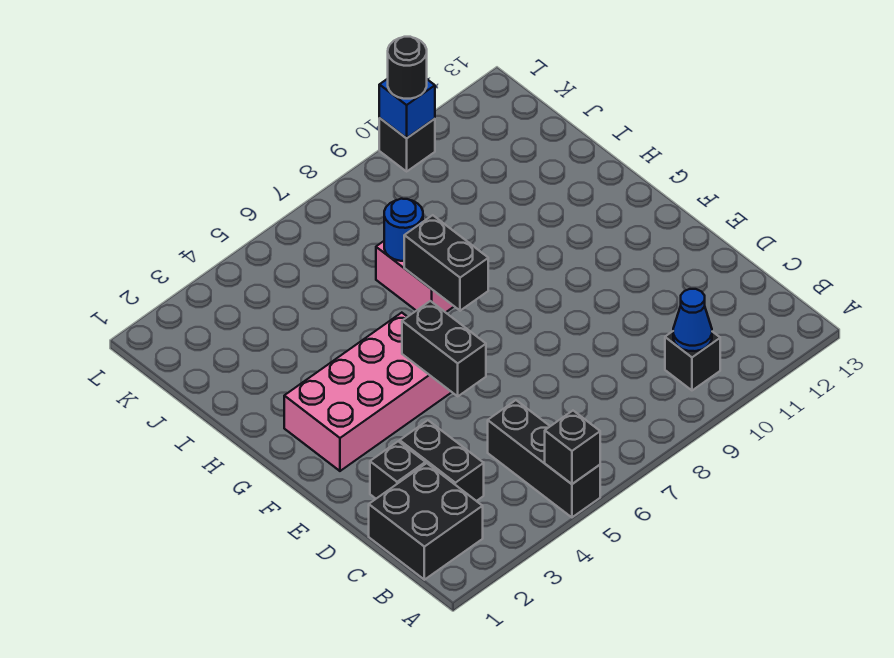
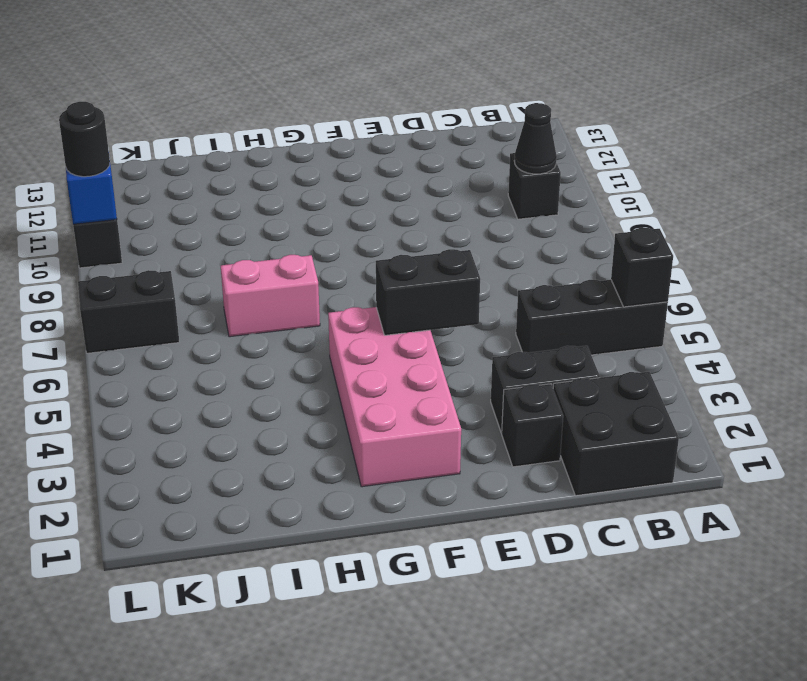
blue cone B10 level 2 -> black cone B10 level 2
black brick G7:H7 level 2 -> black brick K7:L7 level 1
blue round brick I7 level 2 -> none

